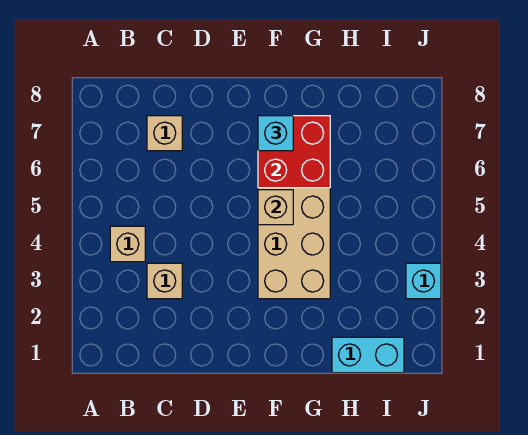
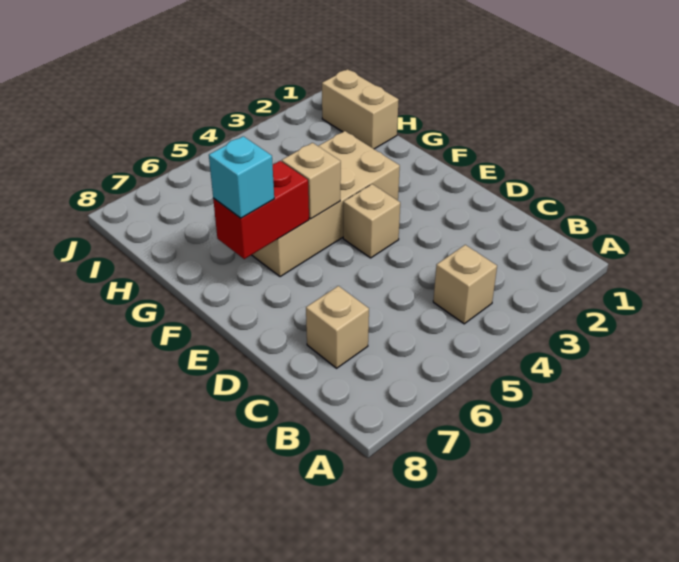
tan brick C3 level 1 -> tan brick E4 level 1
red brick F6:G7 level 2 -> red brick F6:F7 level 2
cyan brick H1:I1 level 1 -> tan brick H1:I1 level 1
cyan brick J3 level 1 -> none

